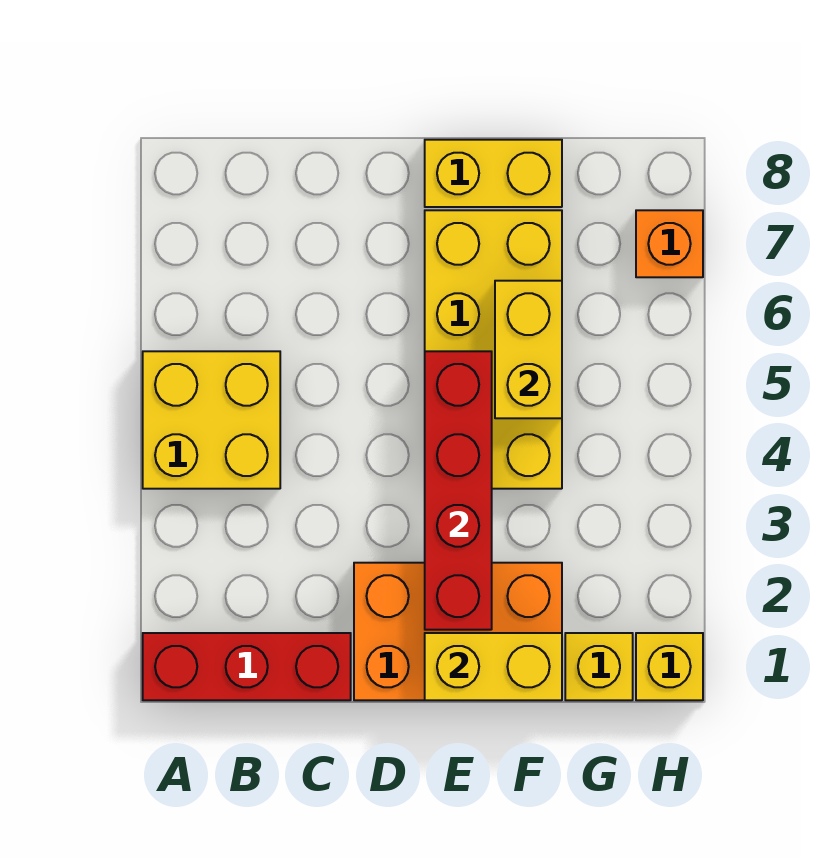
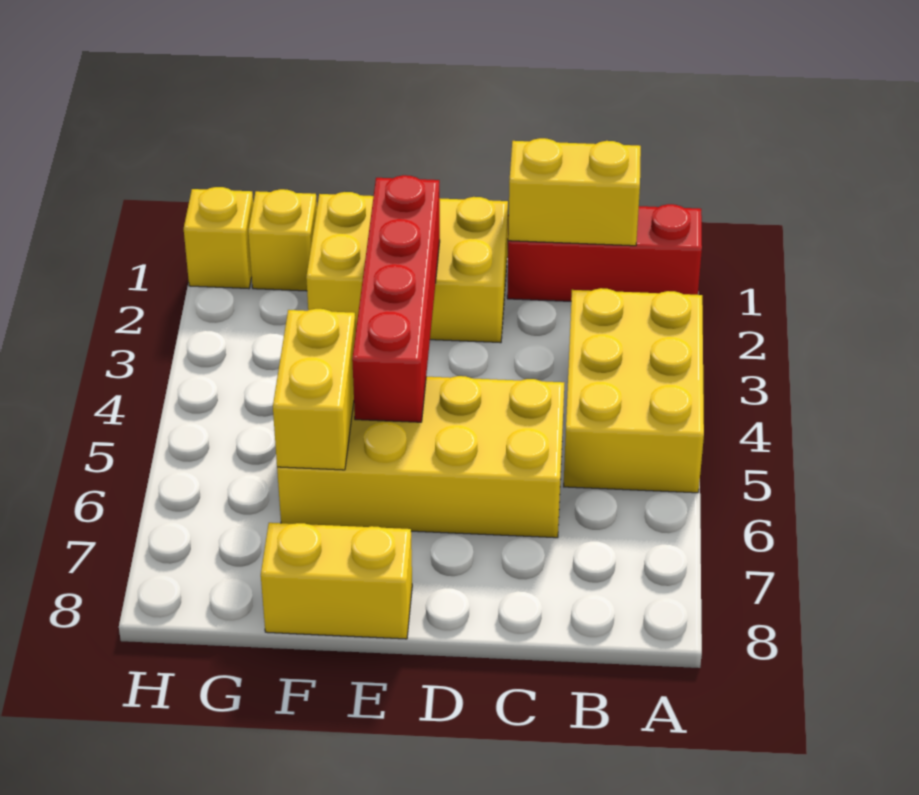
yellow brick A4:B5 level 1 -> yellow brick A3:B5 level 1
orange brick D1:F2 level 1 -> yellow brick D1:F2 level 1
yellow brick E1:F1 level 2 -> yellow brick B1:C1 level 2
yellow brick E4:F7 level 1 -> yellow brick C5:F6 level 1
orange brick H7 level 1 -> none

